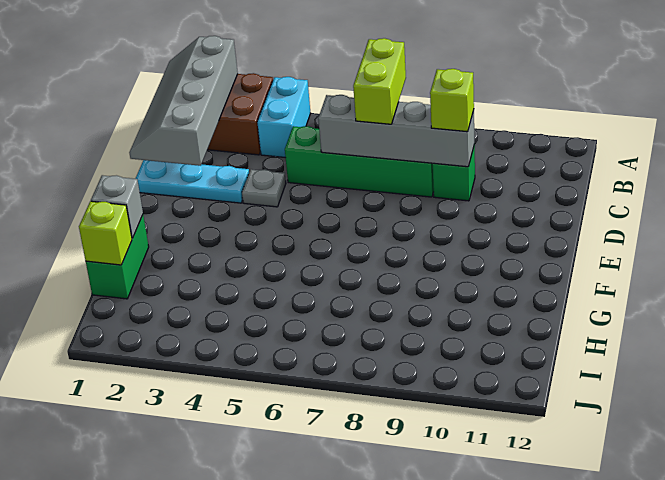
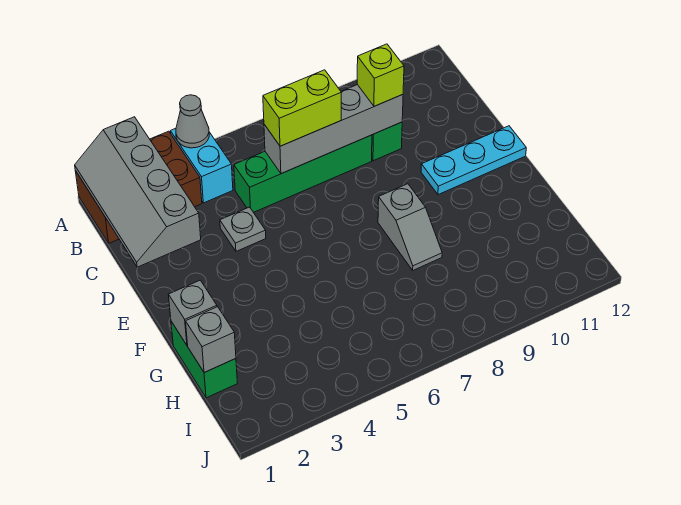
none -> grey cone A4 level 2
lime brick B7:C7 level 3 -> lime brick C6:C7 level 3
cyan plate D1:D3 level 1 -> cyan plate E10:E12 level 1
none -> grey slope F8:G8 level 1 top F
lime brick H1 level 2 -> grey brick H1 level 2

